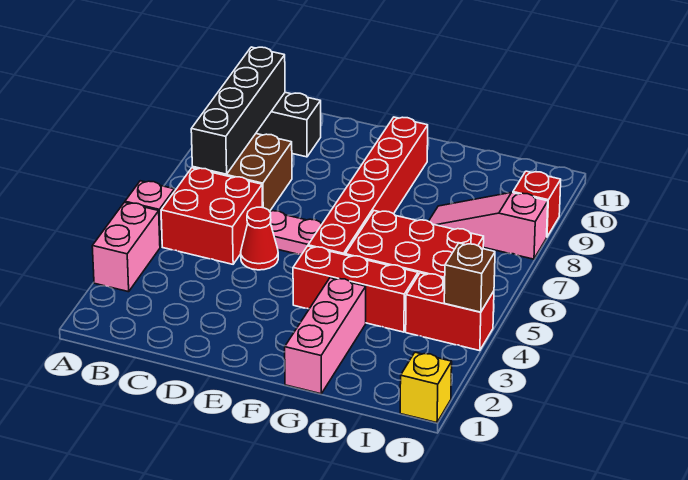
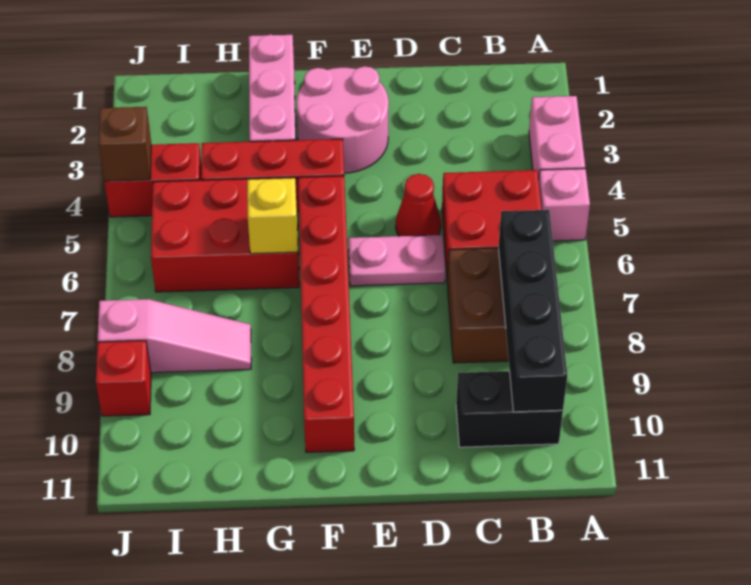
none -> pink round brick E2:F3 level 1
yellow brick J1 level 1 -> yellow brick G6 level 2

